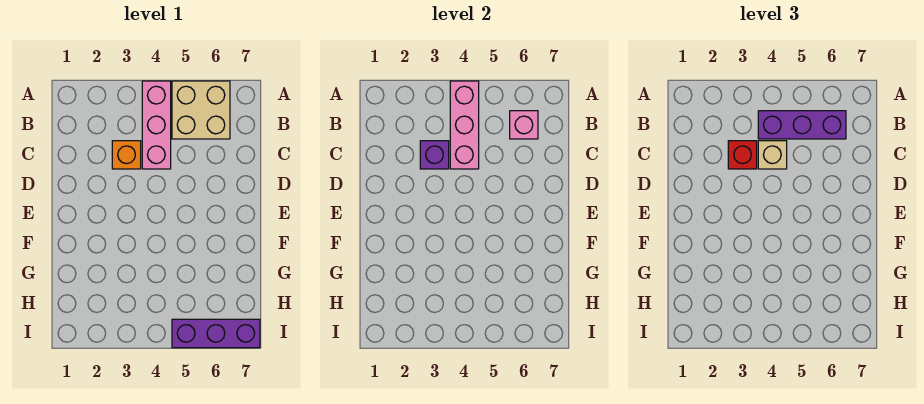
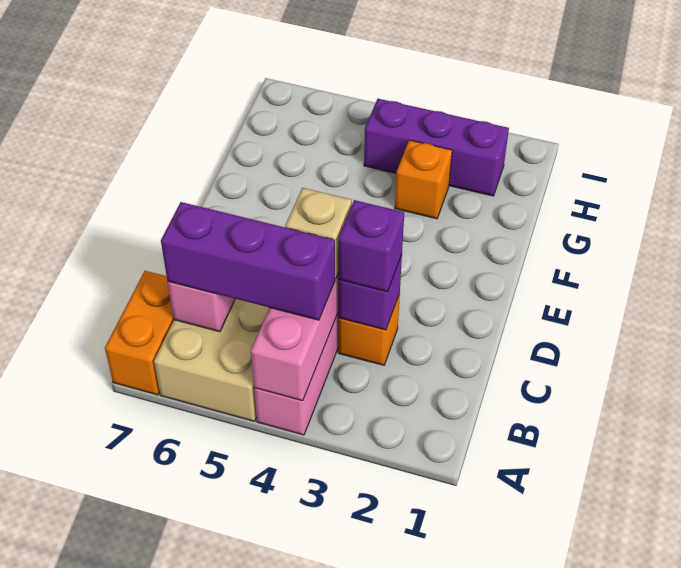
none -> orange brick A7:B7 level 1
red brick C3 level 3 -> purple brick C3 level 3
none -> orange brick G3 level 1
purple brick I5:I7 level 1 -> purple brick H2:H4 level 1

